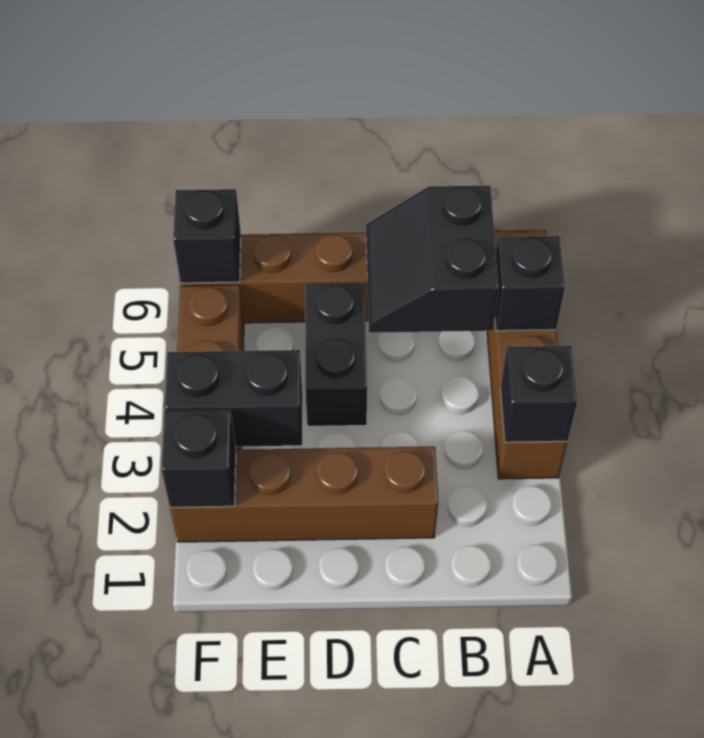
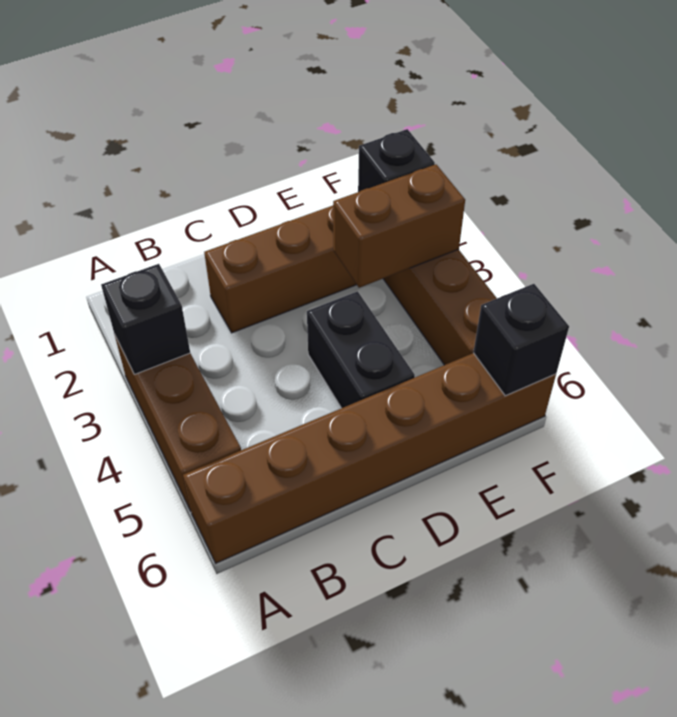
black brick A5 level 2 -> none
black slope B5:C6 level 2 top B -> none
black brick E3:F3 level 2 -> brown brick E3:F3 level 2

